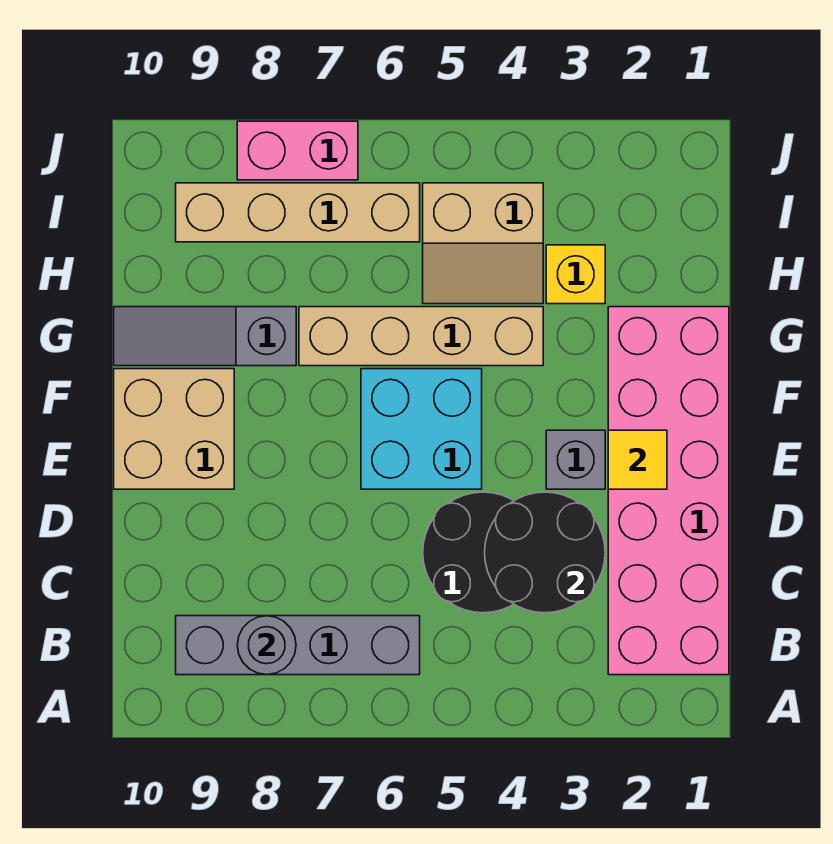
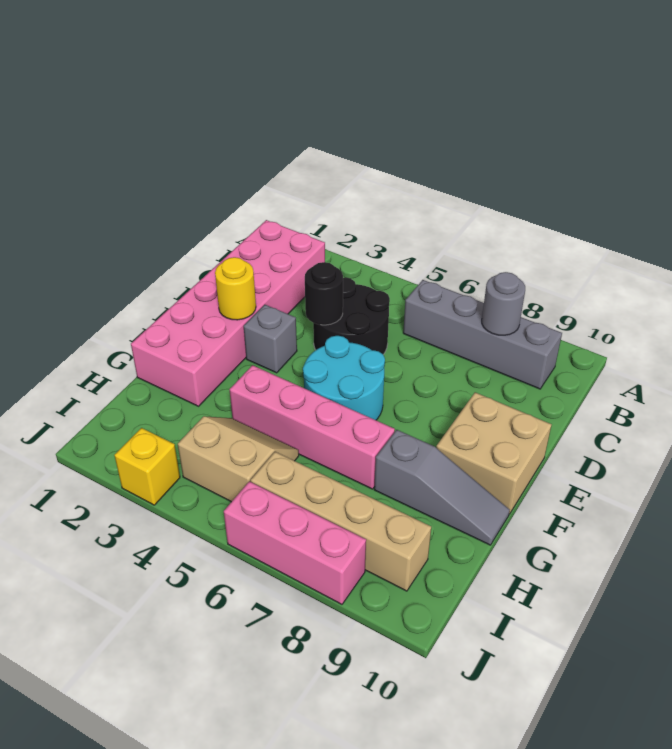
black round brick C3:D4 level 2 -> black round brick D4 level 2
yellow tile E2 level 2 -> yellow round brick E2 level 2
cyan brick E5:F6 level 1 -> cyan round brick E5:F6 level 1
tan brick G4:G7 level 1 -> pink brick G4:G7 level 1
yellow brick H3 level 1 -> yellow brick J3 level 1
pink brick J7:J8 level 1 -> pink brick J6:J8 level 1

